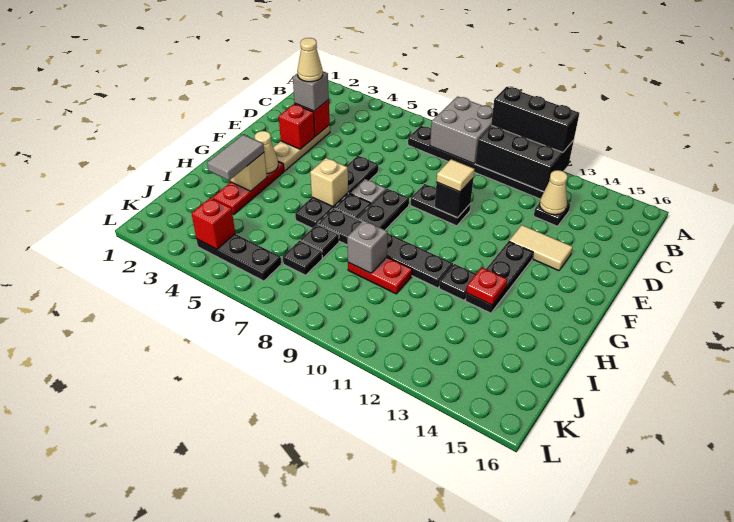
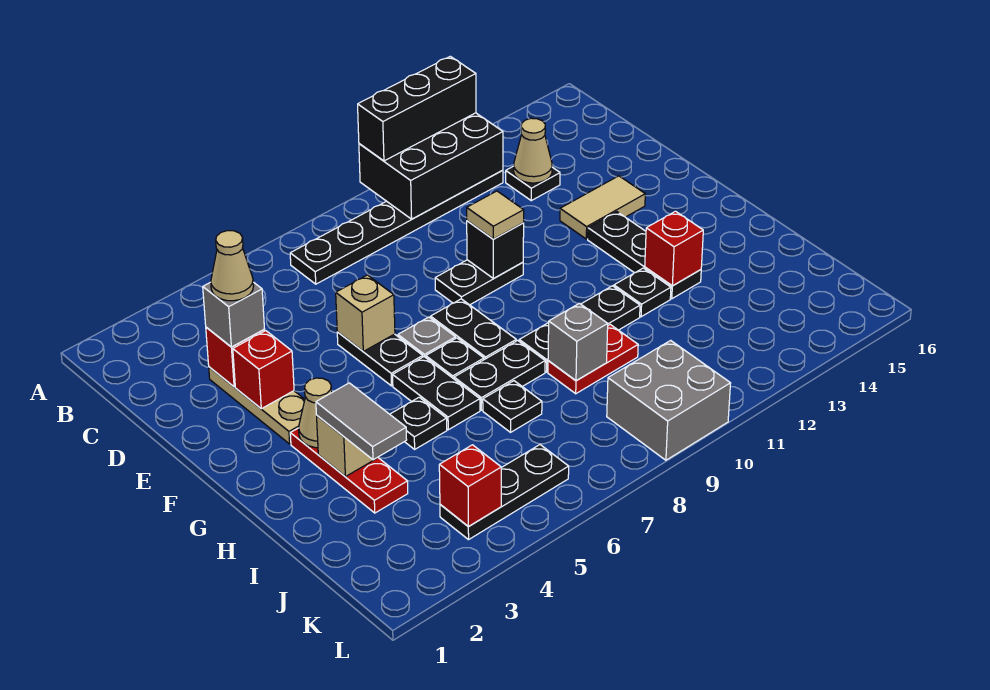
grey brick A8:B9 level 2 -> grey brick K9:L10 level 1
tan brick G6 level 2 -> tan brick E6 level 2
red plate H13 level 2 -> red brick H13 level 2
black plate J7 level 1 -> black plate H5 level 1

